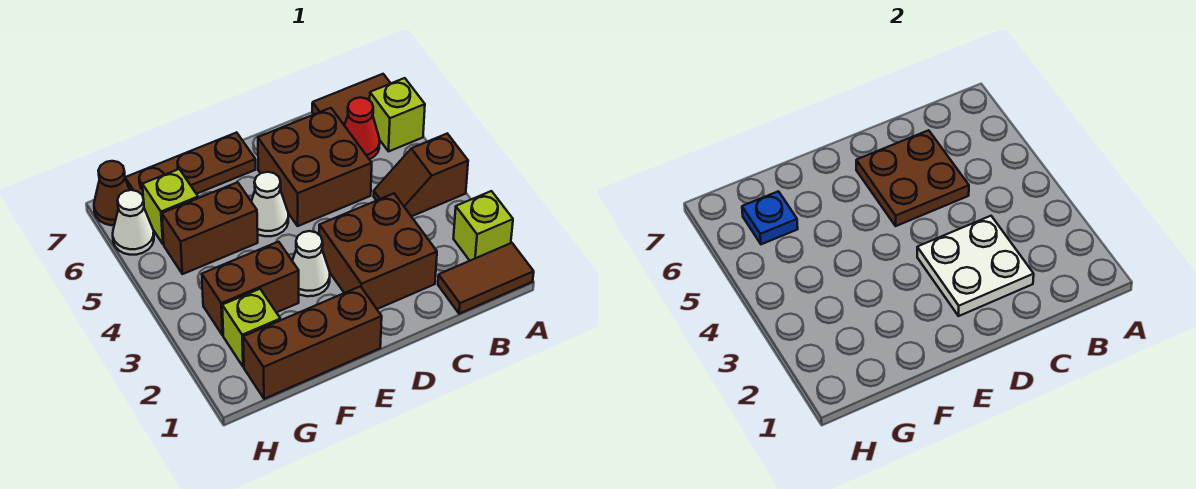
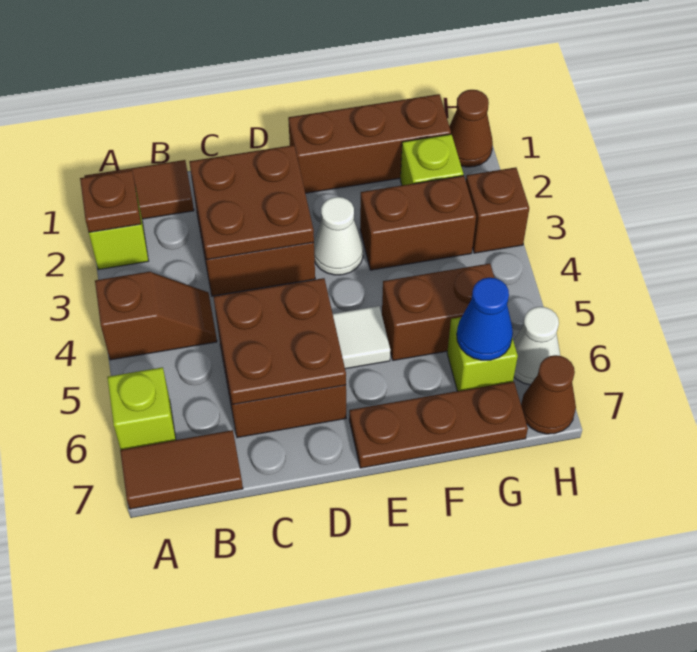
none -> brown plate A2 level 2
red cone B6 level 1 -> none
white plate C2:D3 level 2 -> brown plate C2:D3 level 2
white cone E5 level 1 -> white tile E5 level 1
blue plate G6 level 2 -> blue cone G6 level 2
none -> brown cone H1 level 1
none -> brown brick H3 level 1

